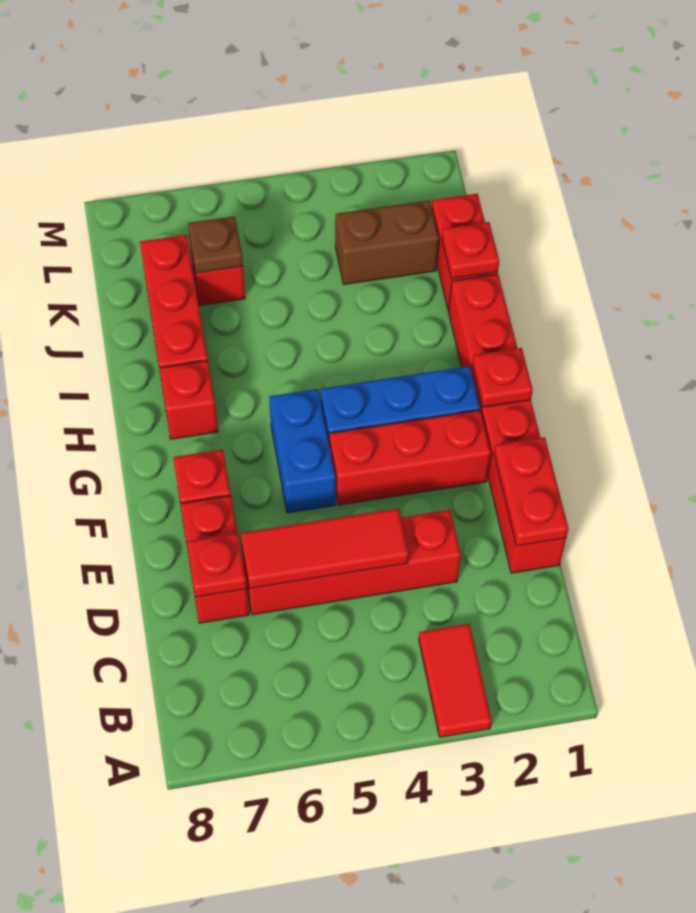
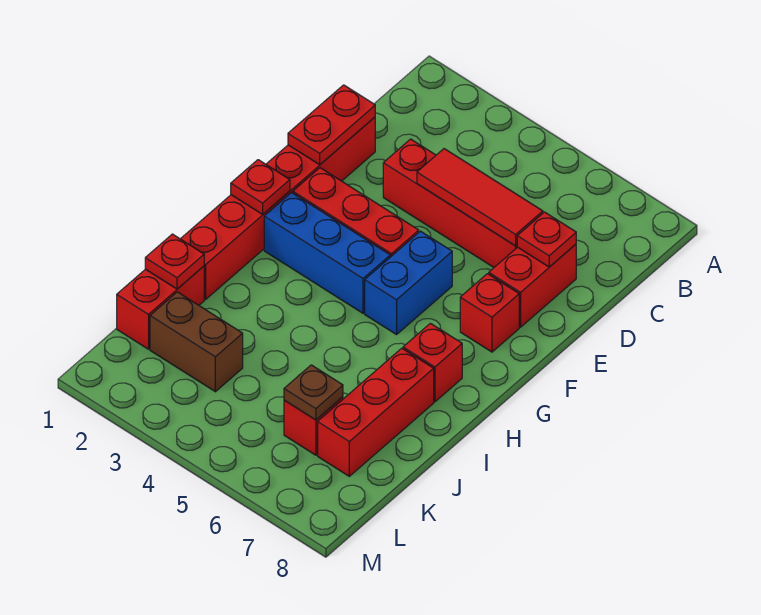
red tile A3:B3 level 1 -> none

